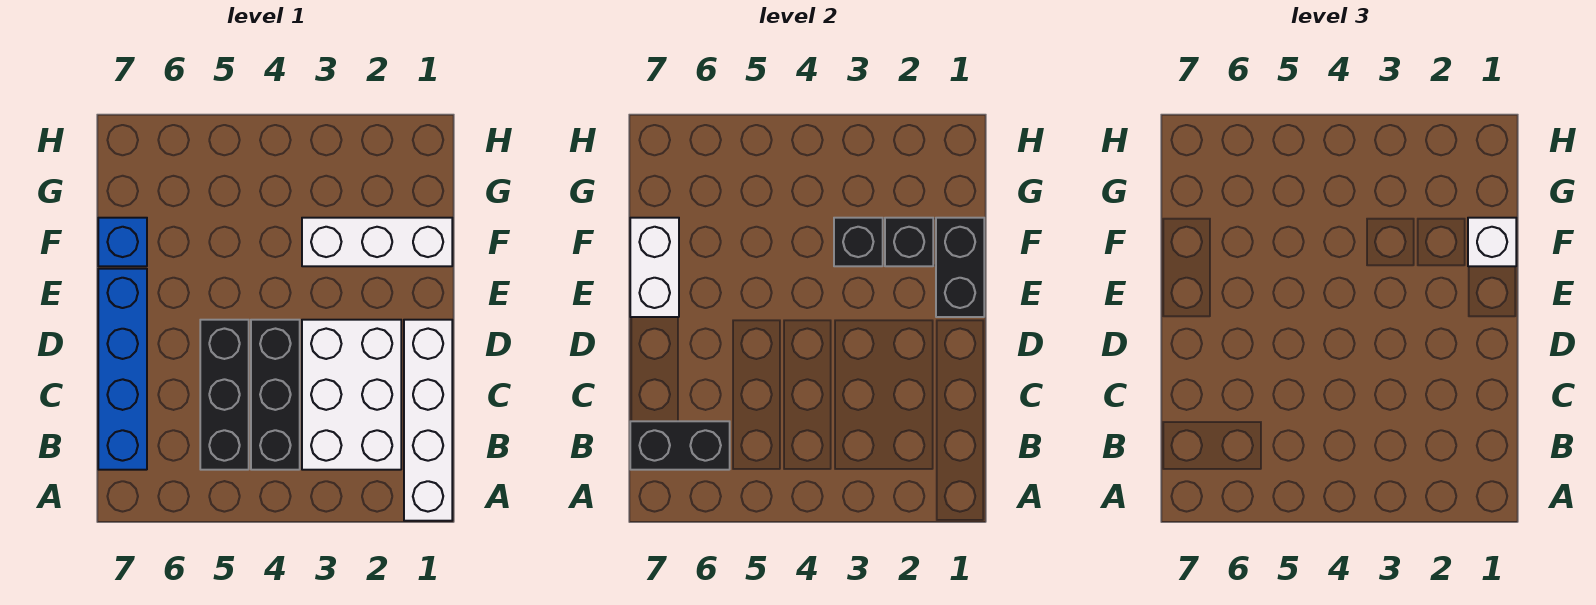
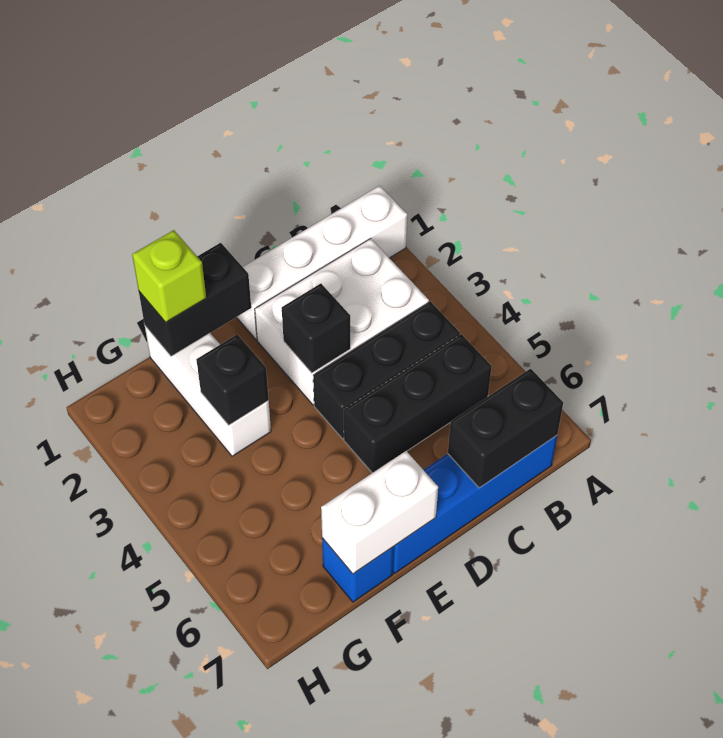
black brick B6:B7 level 2 -> black brick B7:C7 level 2
white brick F1 level 3 -> lime brick F1 level 3
black brick F2 level 2 -> black brick D3 level 2

